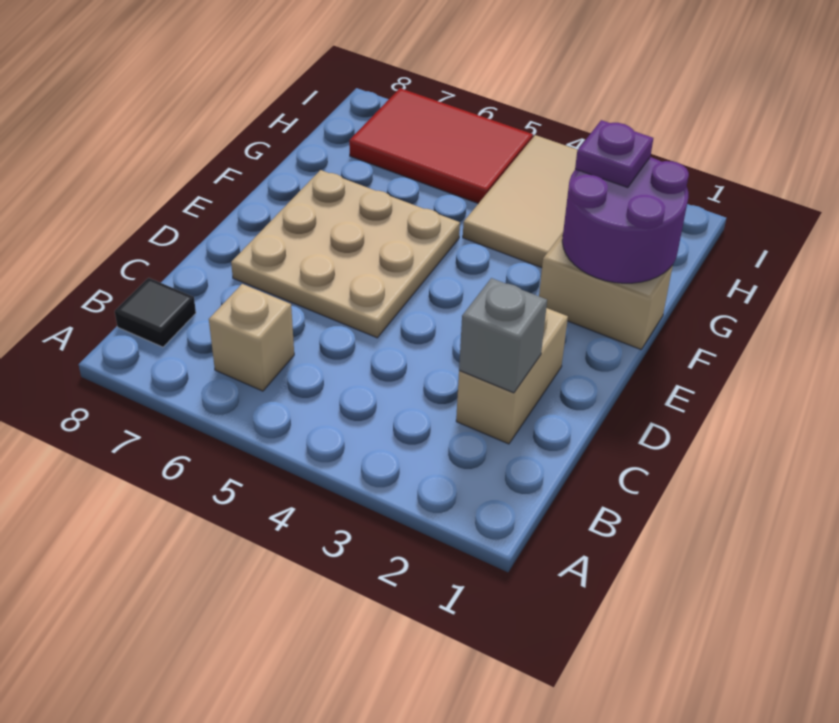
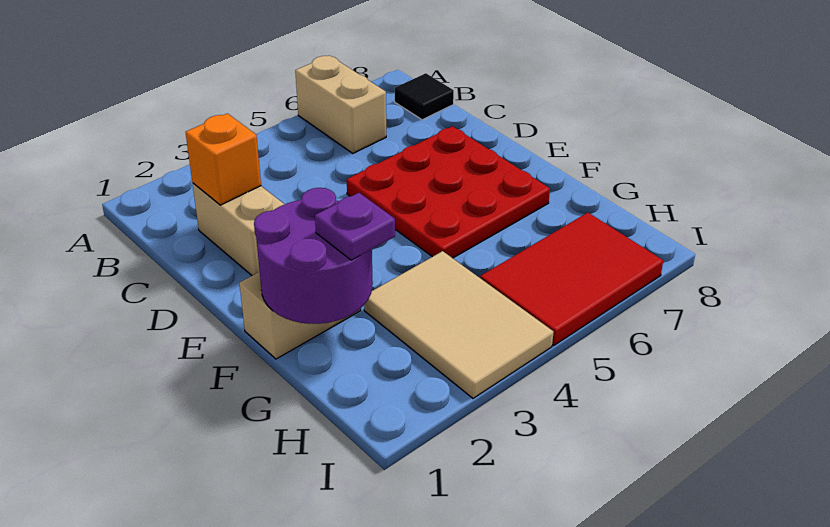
tan brick B6 level 1 -> tan brick A6:B6 level 1
grey brick C2 level 2 -> orange brick C2 level 2
tan plate D5:F7 level 1 -> red plate D5:F7 level 1

